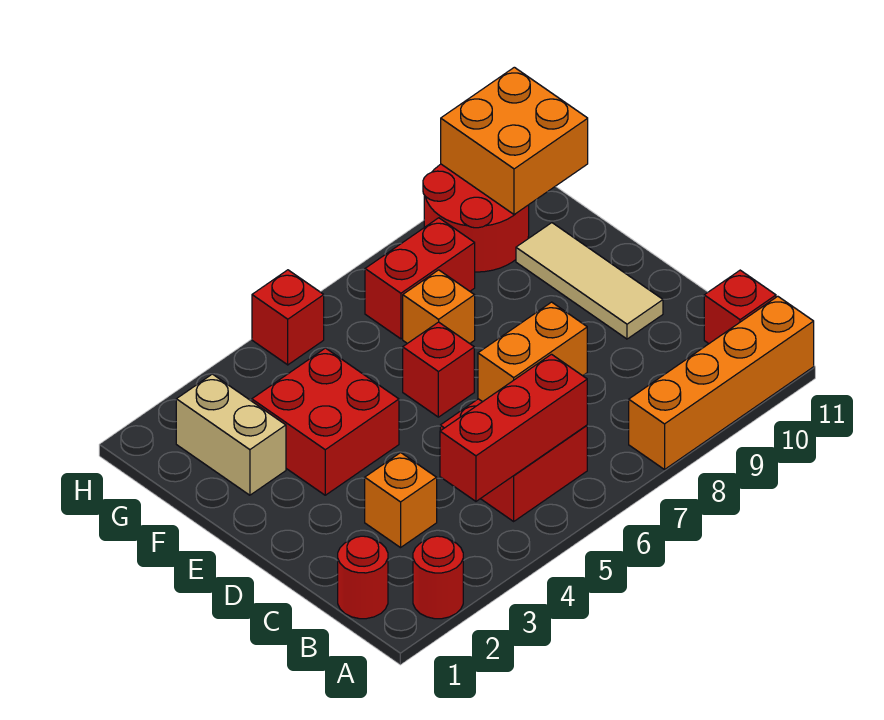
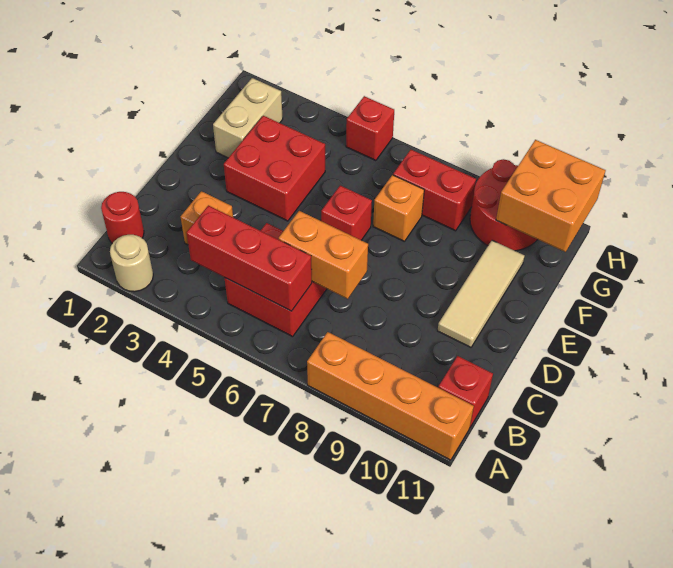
red round brick A2 level 1 -> tan round brick A2 level 1

